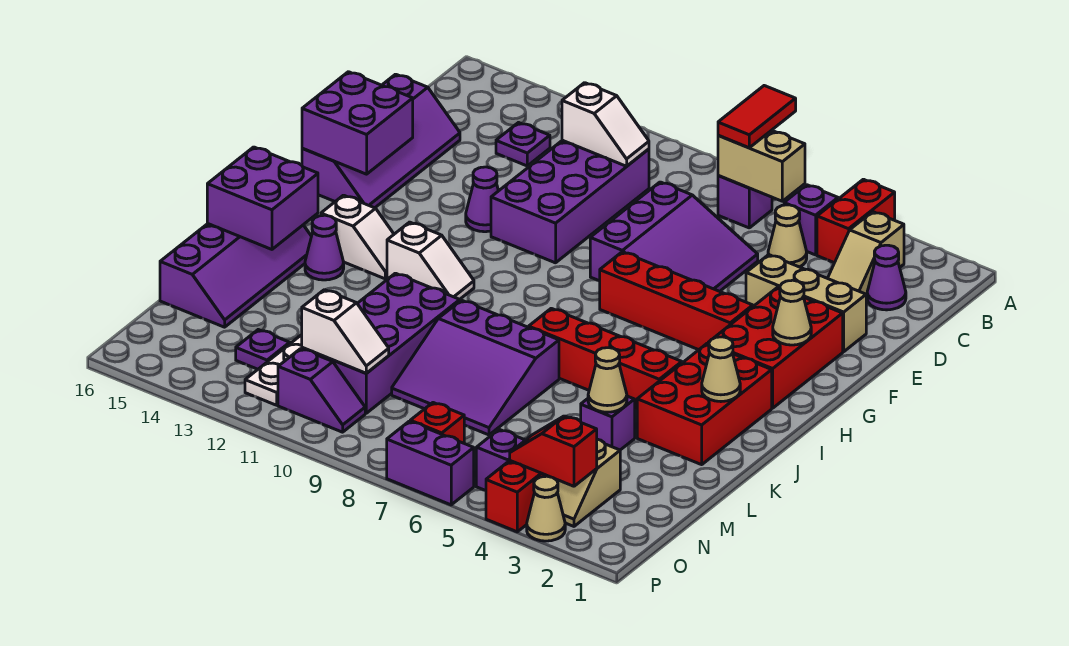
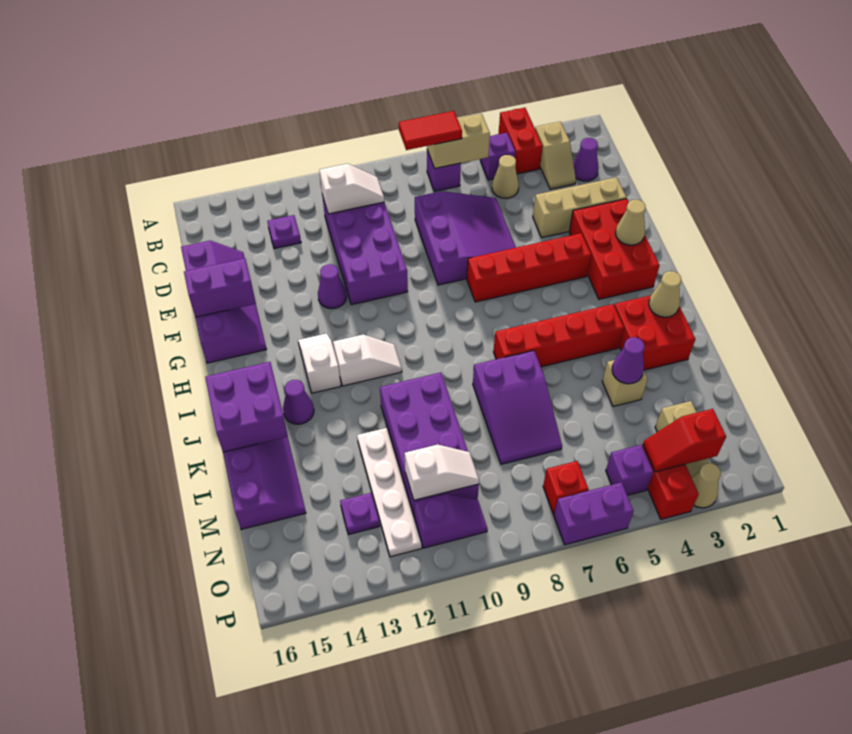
red tile A7:B7 level 3 -> red tile B7:B8 level 3
purple brick F15:G16 level 2 -> purple brick F15:F16 level 2
red brick I2:K3 level 1 -> red brick J2:K3 level 1
white slope I13:I14 level 1 top 14 -> white slope H13:I13 level 1 top I
purple slope K7:M9 level 1 top K -> purple slope K7:M8 level 1 top K
purple brick L4 level 1 -> tan brick L4 level 1
tan cone L4 level 2 -> purple cone L4 level 2

